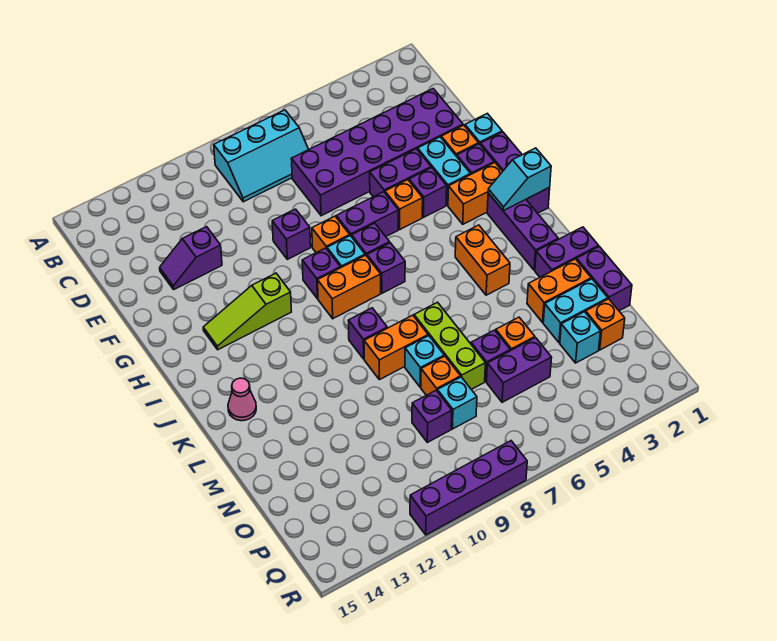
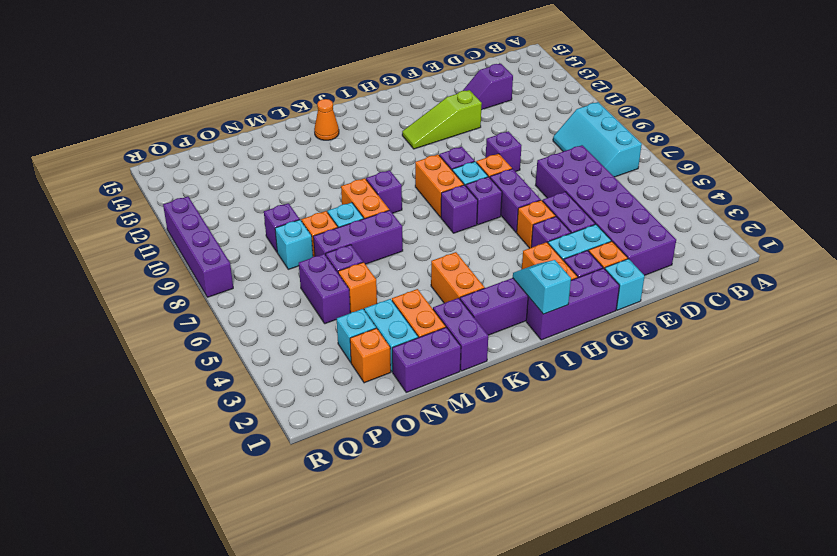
purple slope E12:E13 level 1 top 12 -> purple slope D13:E13 level 1 top D
lime slope H11:H13 level 1 top 11 -> lime slope F12:H12 level 1 top F
orange brick J4:K4 level 1 -> orange brick K3:K4 level 1
pink cone K14 level 1 -> orange cone K14 level 1
lime brick L7:N7 level 1 -> purple brick L7:N7 level 1

